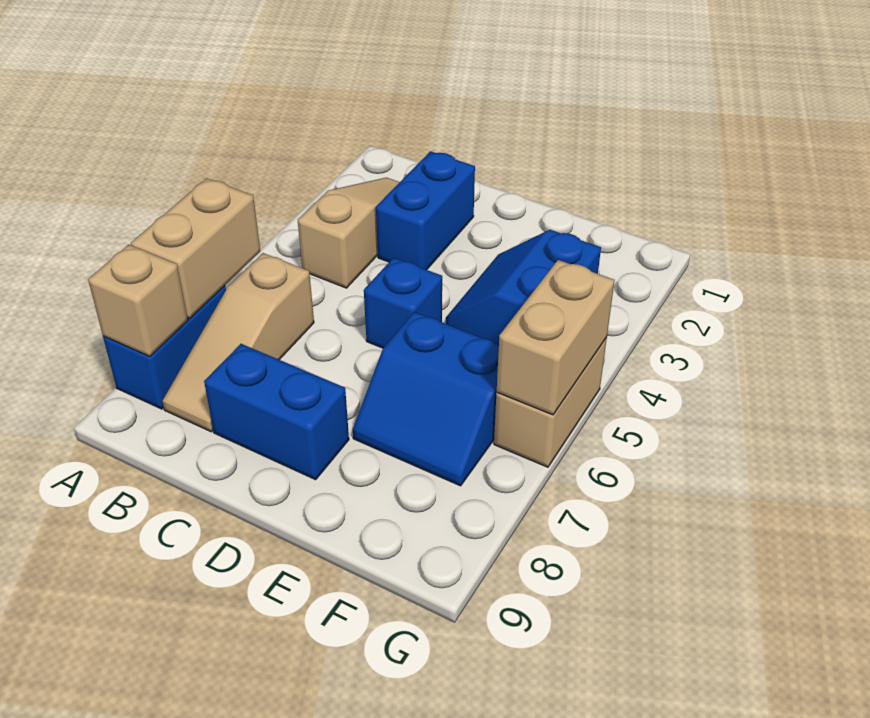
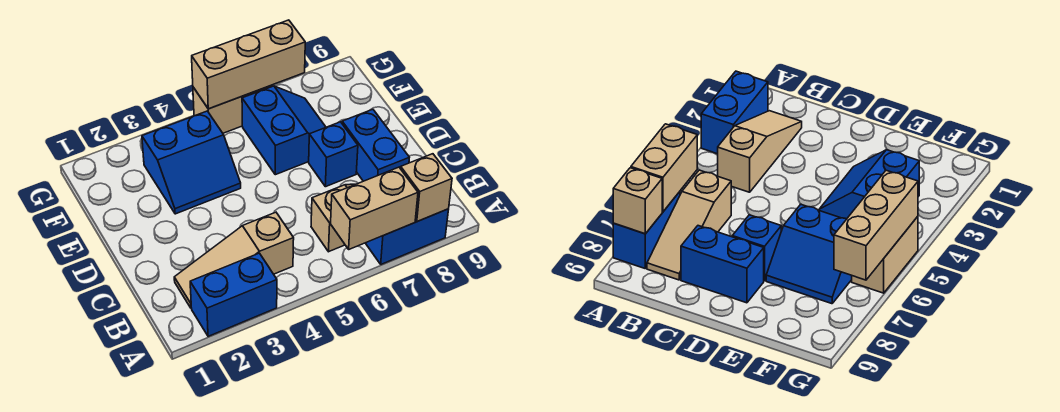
blue brick C2:C3 level 1 -> blue brick A2:A3 level 1
blue brick D5 level 1 -> blue brick D7 level 1
tan brick G5:G6 level 2 -> tan brick G5:G7 level 2

